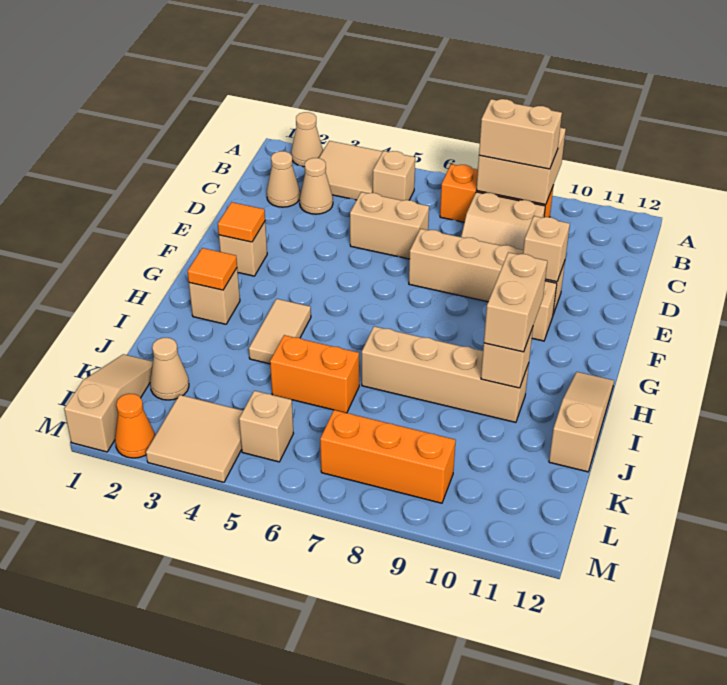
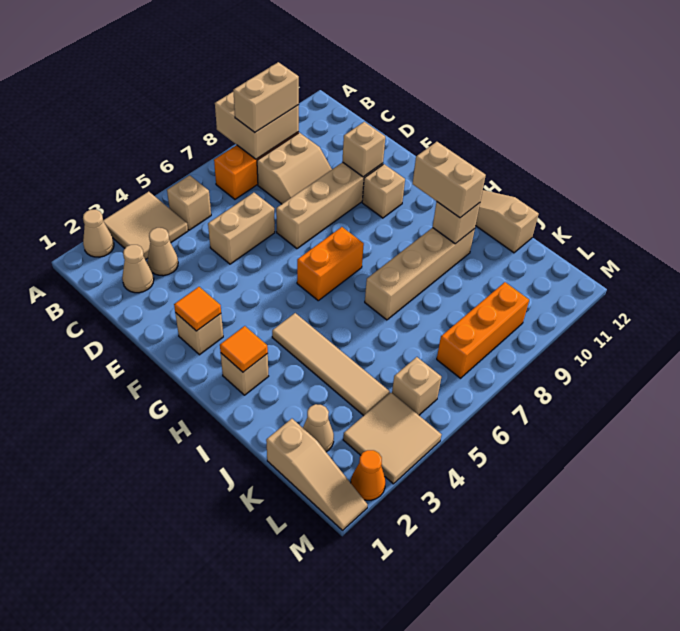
tan tile H4:I4 level 1 -> tan tile H4:K4 level 1
orange brick J5:J6 level 1 -> orange brick G6:G7 level 1
tan slope K1:M1 level 1 top M -> tan slope K1:M1 level 1 top K

